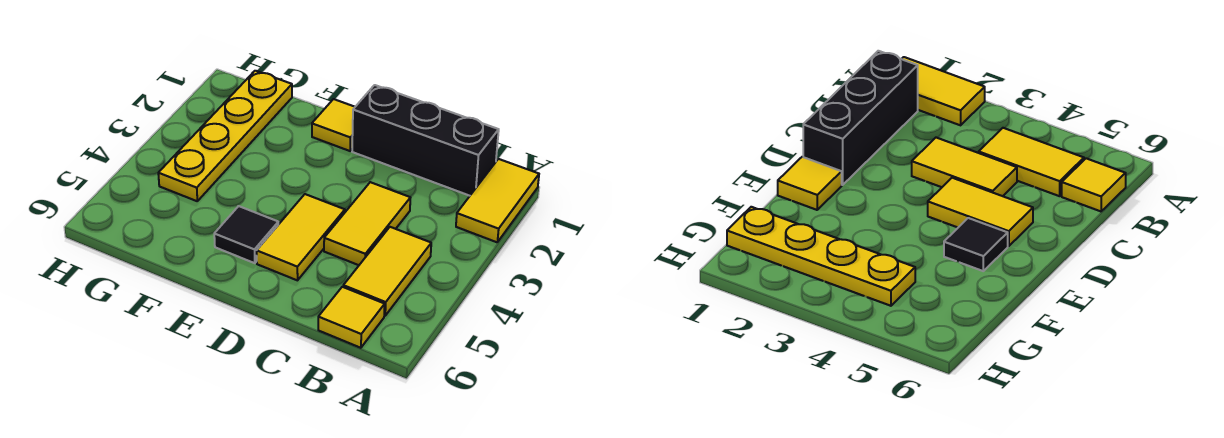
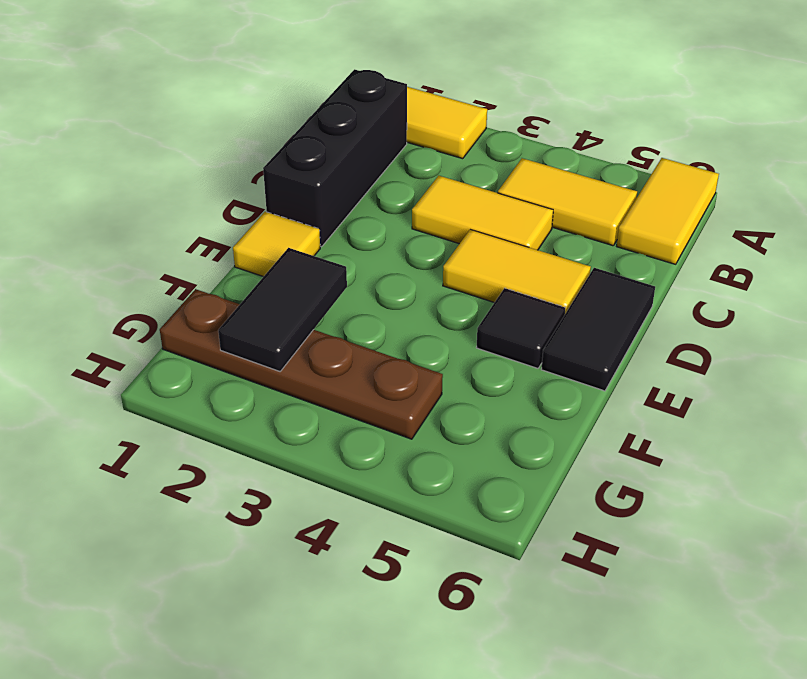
yellow tile B6 level 1 -> yellow tile A6:B6 level 1
none -> black tile D6:E6 level 1
none -> black tile F2:G2 level 2
yellow plate G1:G4 level 1 -> brown plate G1:G4 level 1

